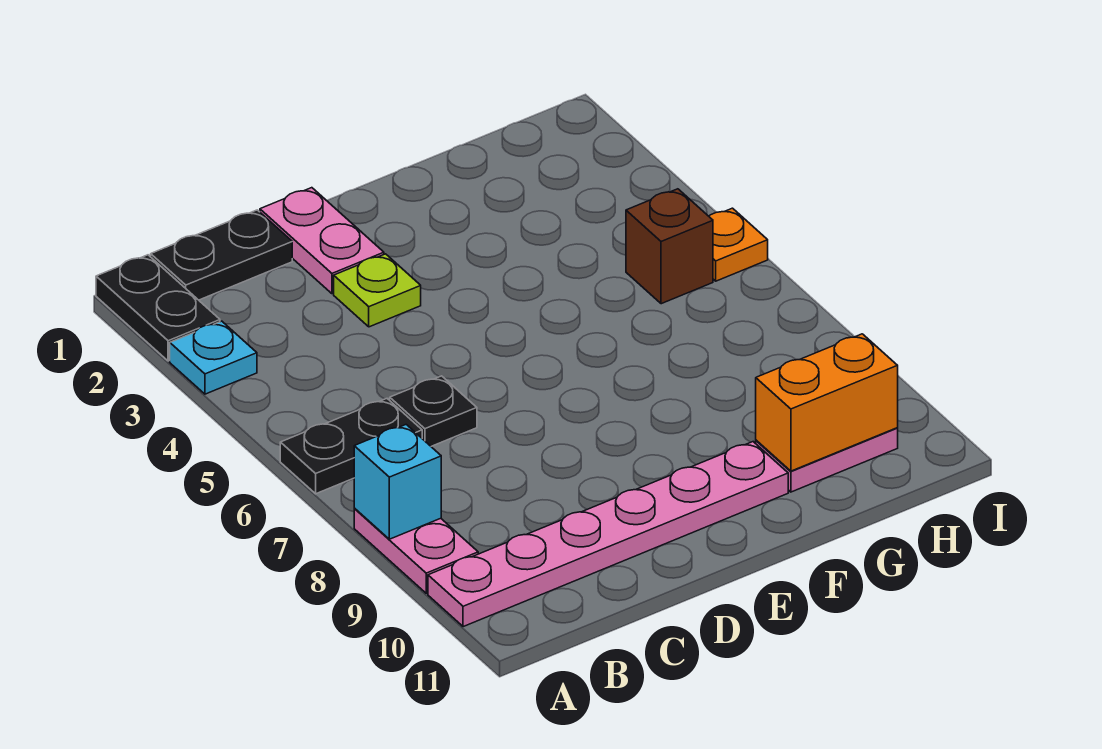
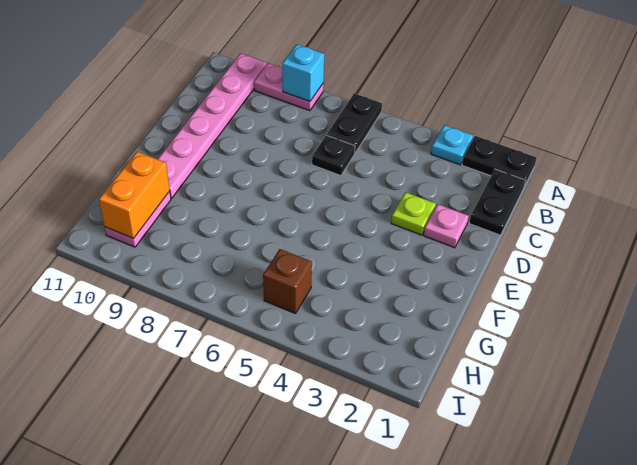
pink plate D1:D2 level 1 -> pink plate D2 level 1
orange plate I5 level 1 -> none

